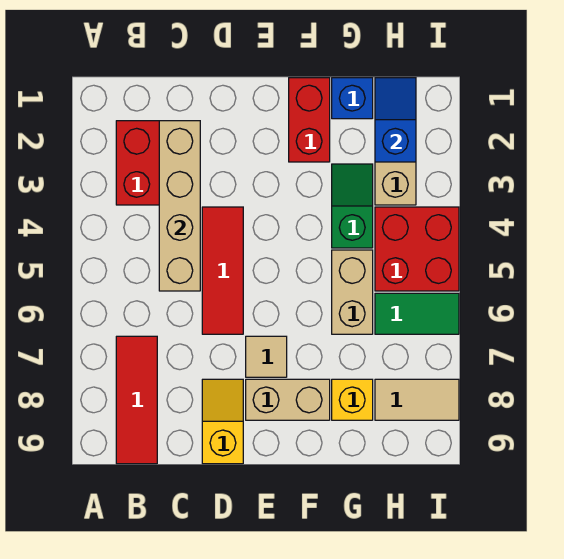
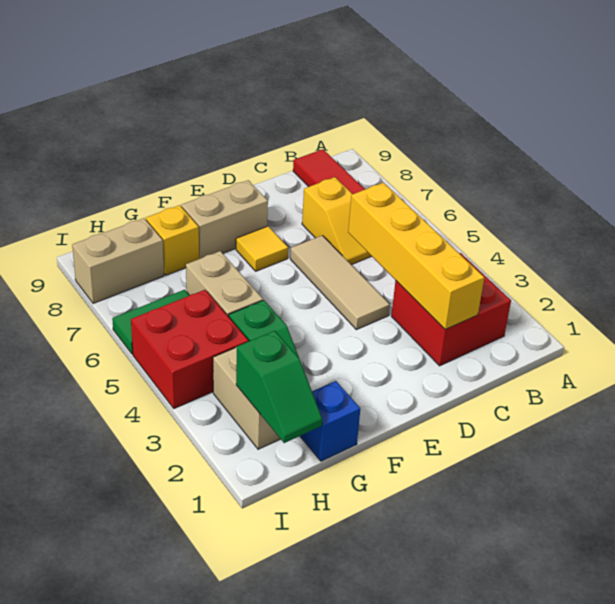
tan brick C2:C5 level 2 -> yellow brick C2:C5 level 2
red tile D4:D6 level 1 -> tan tile D4:D6 level 1
yellow slope D8:D9 level 1 top 9 -> yellow slope C6:C7 level 1 top 7
tan tile E7 level 1 -> yellow tile E7 level 1
red brick F1:F2 level 1 -> none
blue slope H1:H2 level 2 top 2 -> green slope H1:H2 level 2 top 2
tan tile H8:I8 level 1 -> tan brick H8:I8 level 1

